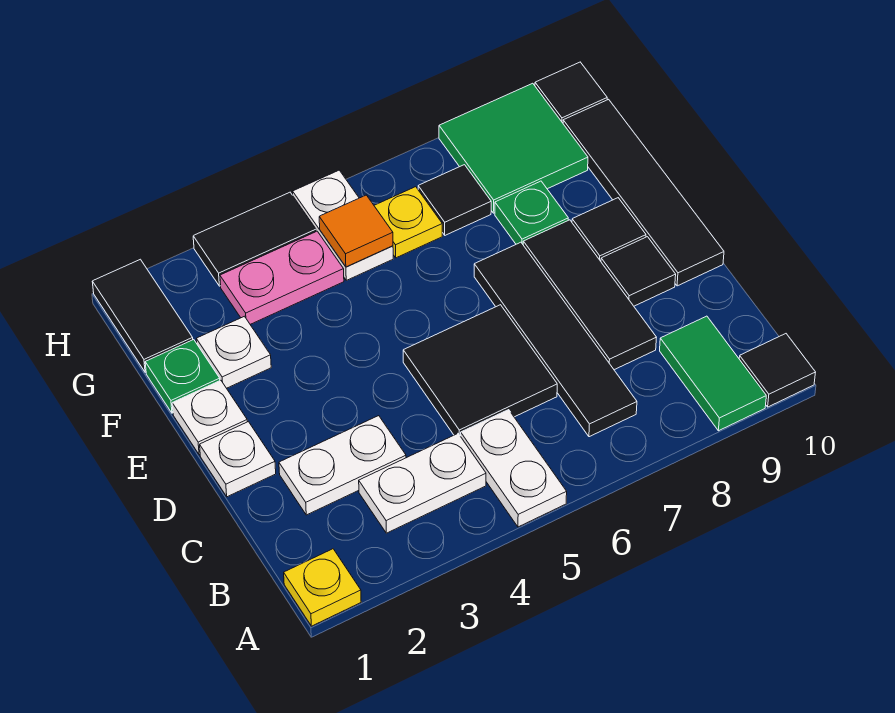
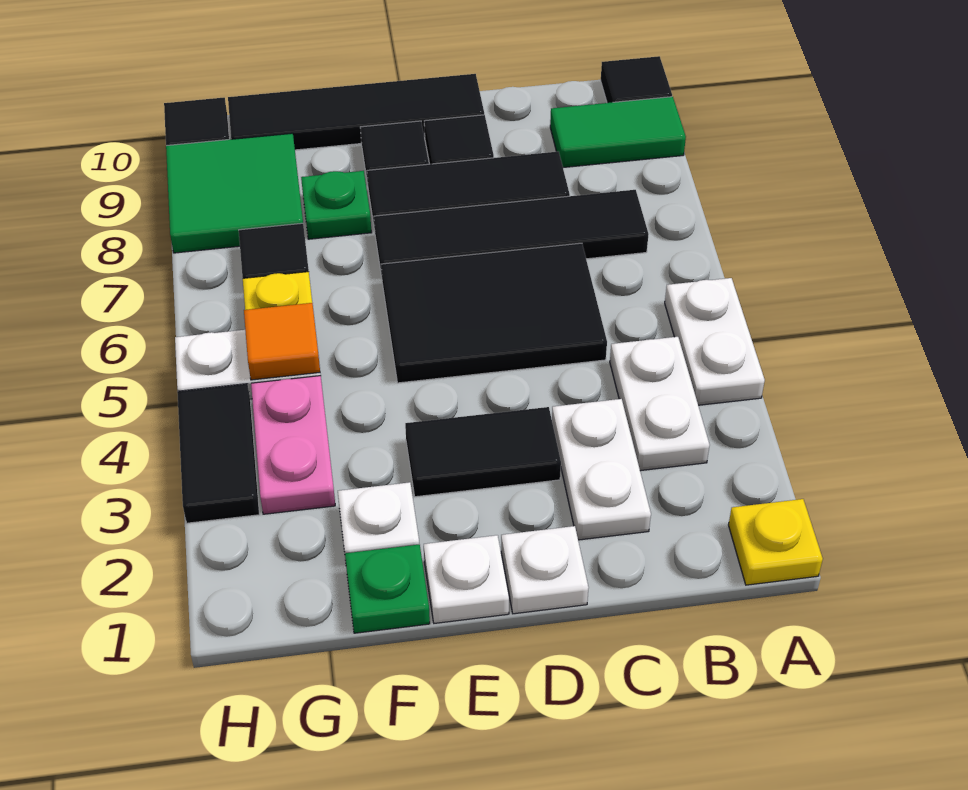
white plate A5:B5 level 1 -> white plate A4:A5 level 1
black tile C5:D6 level 1 -> black tile C5:E6 level 1
black tile G1:H1 level 1 -> black tile D3:E3 level 1

